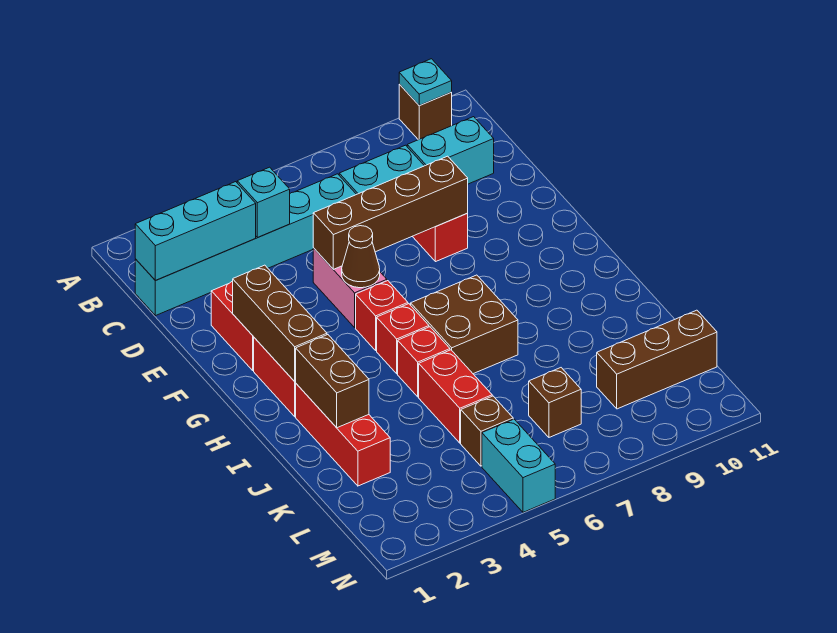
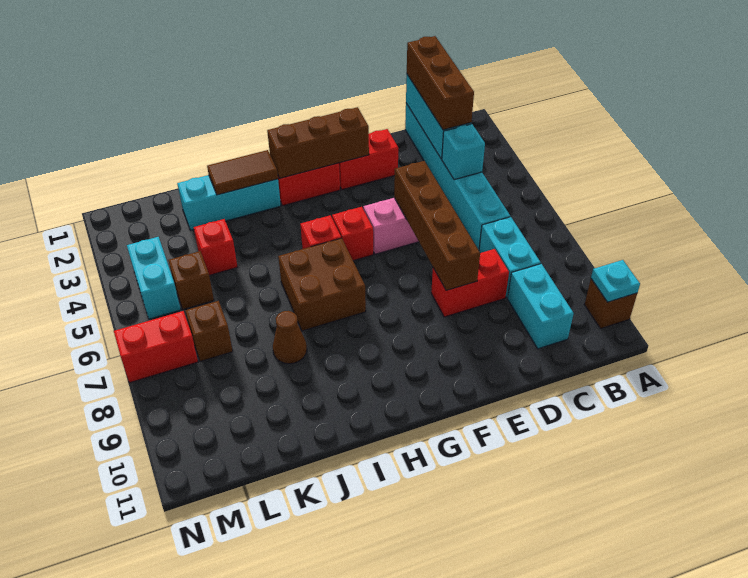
brown cone F5 level 2 -> brown cone J8 level 1
red brick I2:K2 level 1 -> cyan brick I2:K2 level 1
brown brick I2:J2 level 2 -> brown tile I2:J2 level 2
red brick I5 level 1 -> red brick K4 level 1
red brick J5:K5 level 1 -> red brick M7:N7 level 1
brown brick L9:L11 level 1 -> brown brick C1:C3 level 3
cyan brick M5:N5 level 1 -> cyan brick M4:M5 level 1

